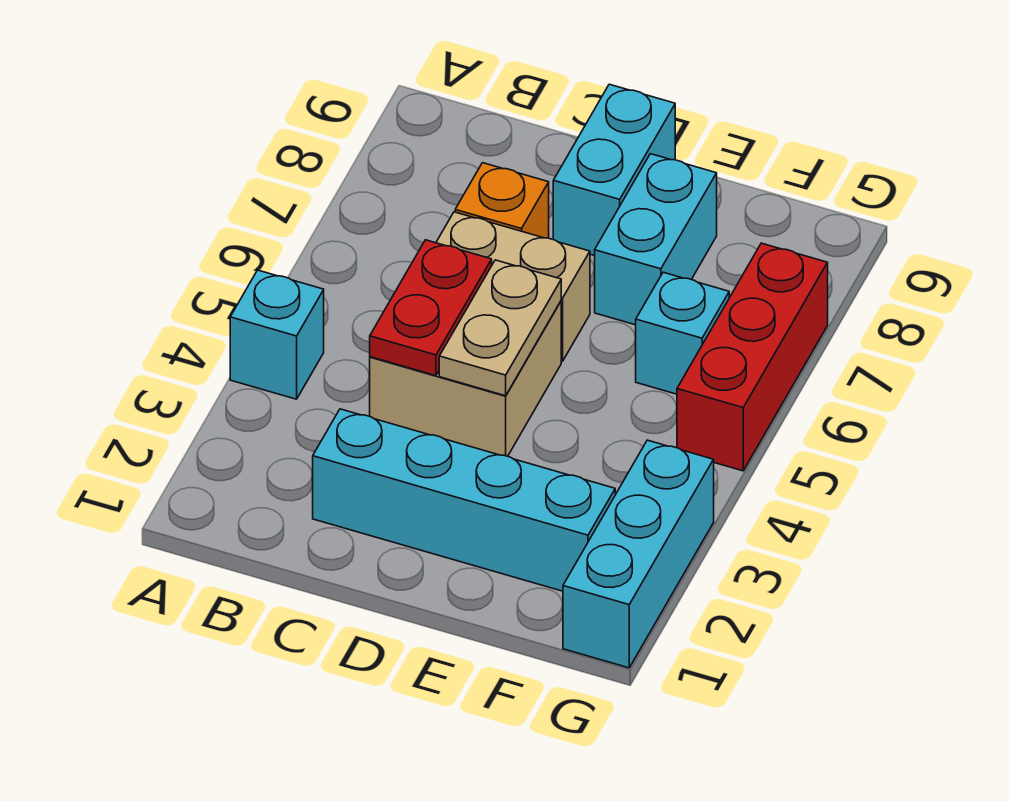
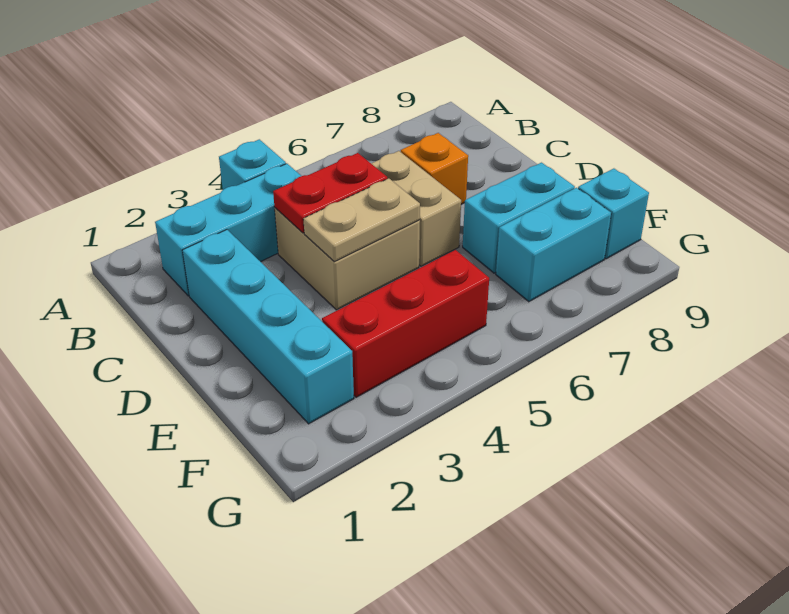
cyan brick D8:D9 level 1 -> cyan brick F7:F8 level 1
cyan brick F6 level 1 -> cyan brick F9 level 1
cyan brick G1:G3 level 1 -> cyan brick B2:B4 level 1
red brick G5:G7 level 1 -> red brick F3:F5 level 1

